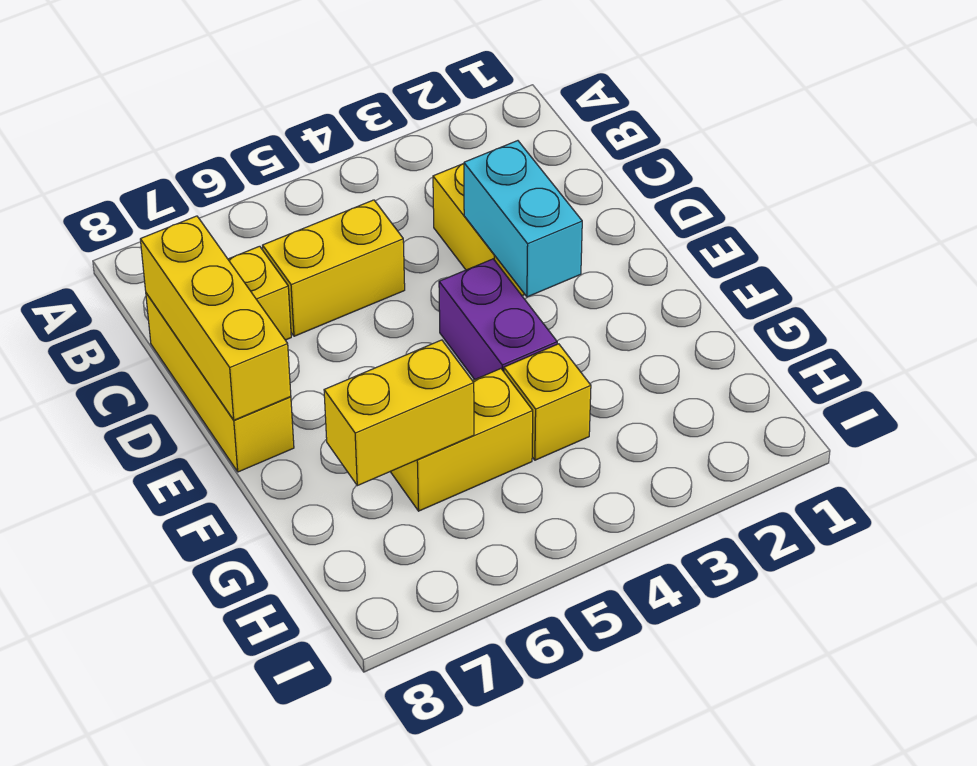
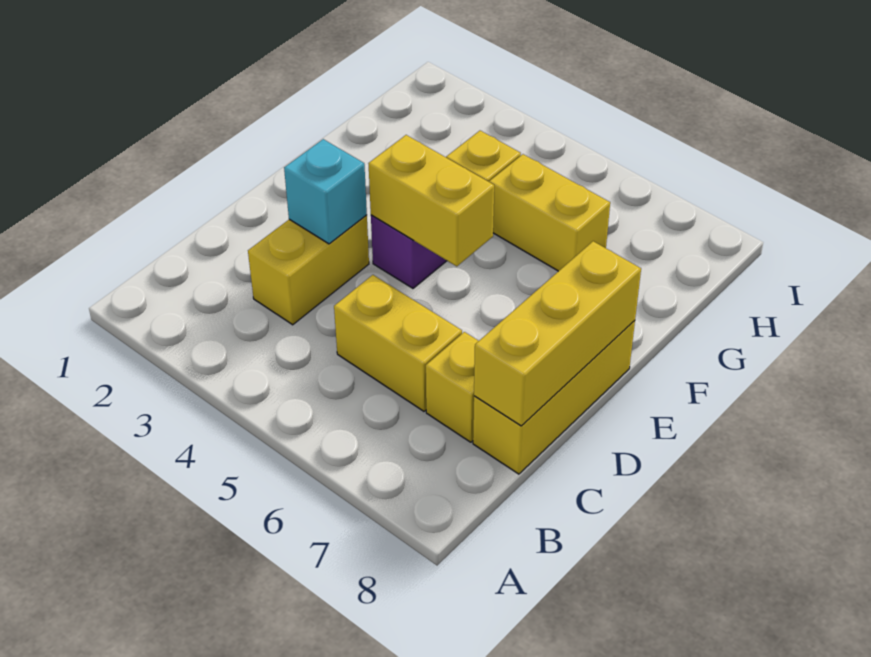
cyan brick D3:E3 level 2 -> cyan brick D3 level 2
yellow brick G6:G7 level 2 -> yellow brick E4:E5 level 2

